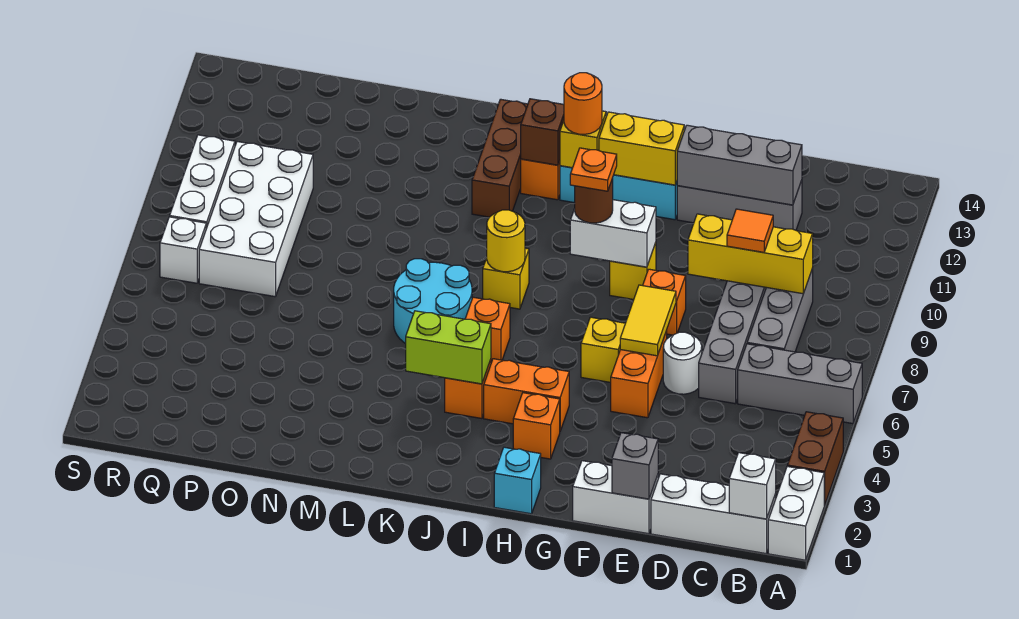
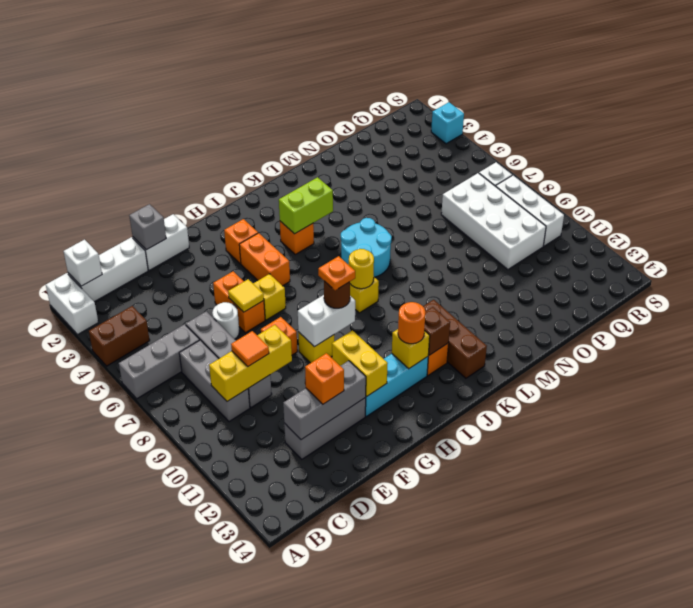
brown brick A3:A4 level 1 -> brown brick A4:B4 level 1
yellow tile F6:F7 level 2 -> yellow tile F6 level 2
yellow brick G12:H12 level 2 -> yellow brick G11:G12 level 2
cyan brick H1 level 1 -> cyan brick S3 level 1
orange brick H4:I4 level 1 -> orange brick H4:H5 level 1
orange brick J6 level 1 -> orange brick E12 level 3

